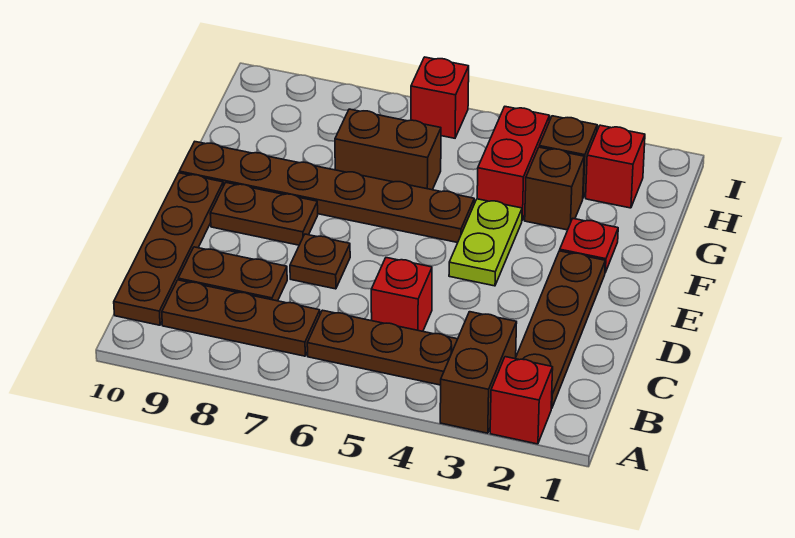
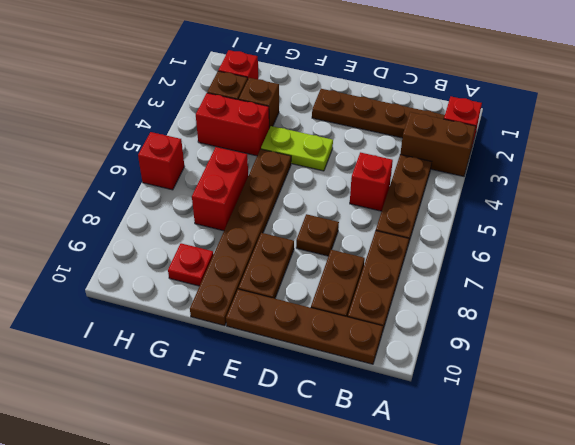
red plate F2 level 1 -> red plate G9 level 1
brown brick G6:G7 level 1 -> red brick G6:G7 level 1

